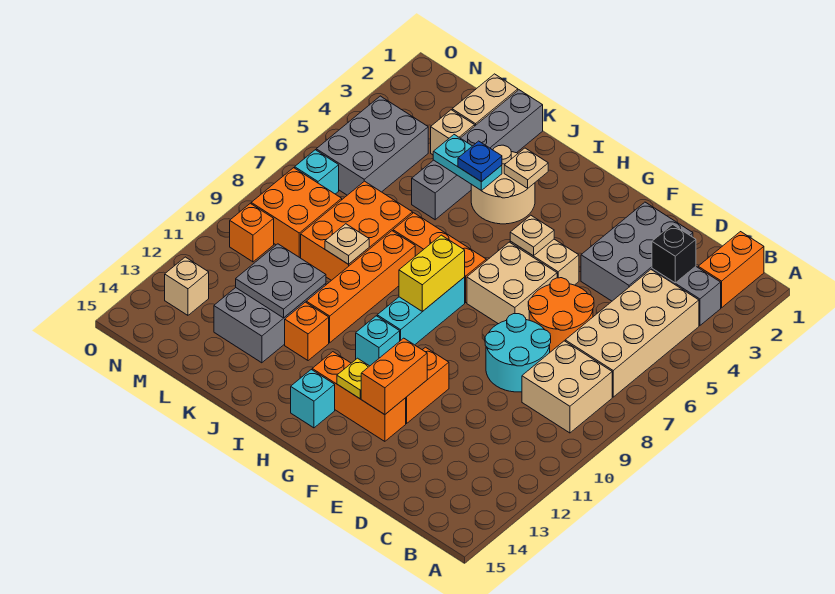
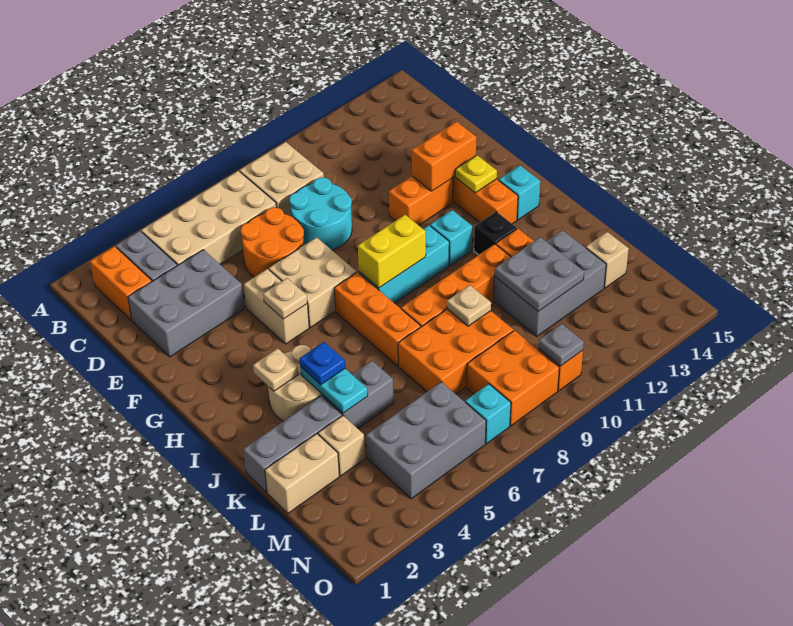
orange brick B1:B2 level 1 -> orange brick B2:C2 level 1
black brick C3 level 2 -> black brick I12 level 1
none -> grey plate N10 level 2
tan brick N13 level 1 -> tan brick L14 level 1

